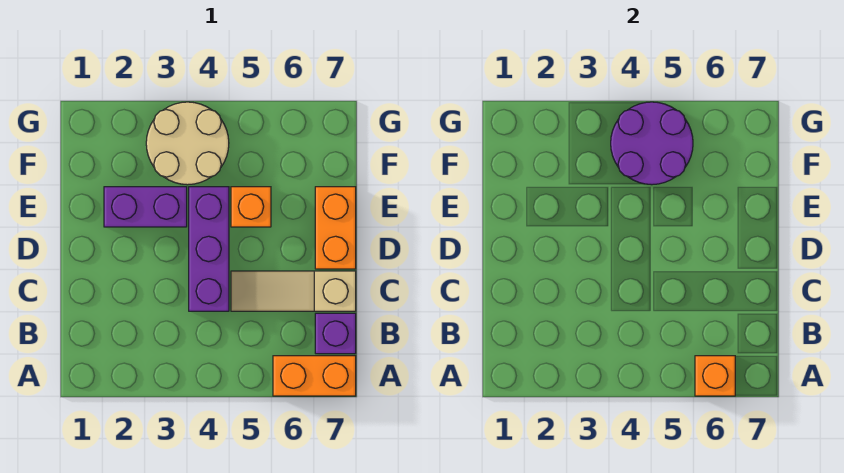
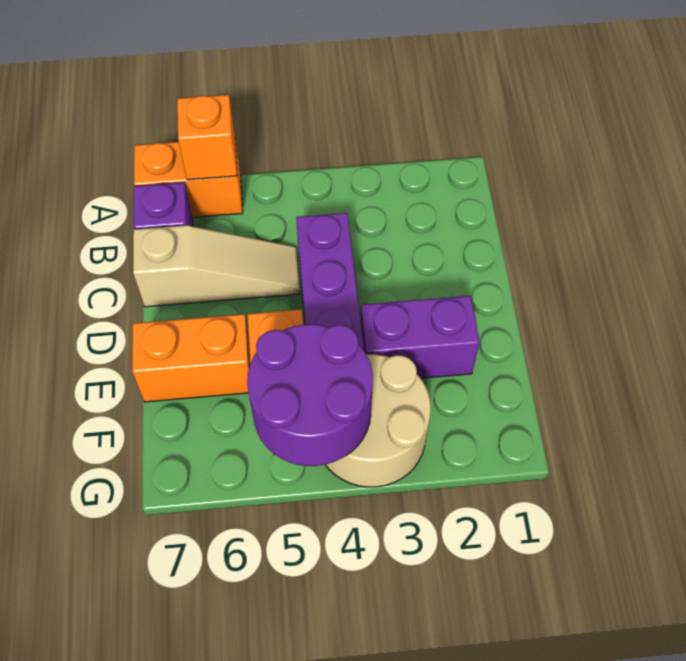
orange brick D7:E7 level 1 -> orange brick E6:E7 level 1

